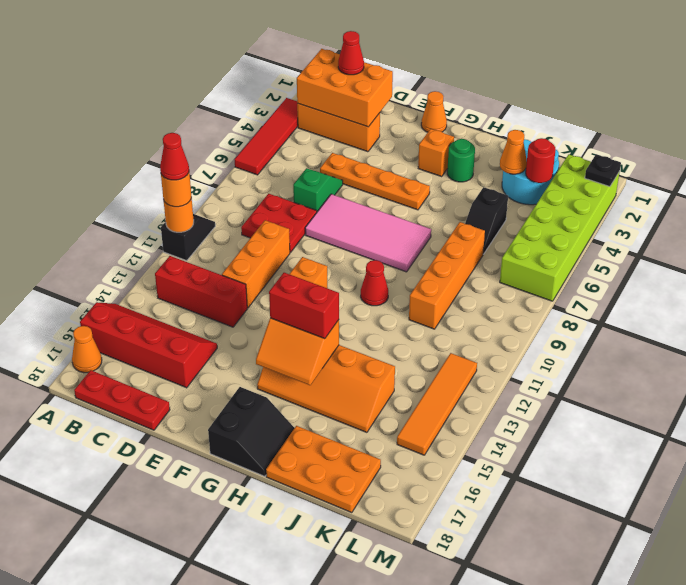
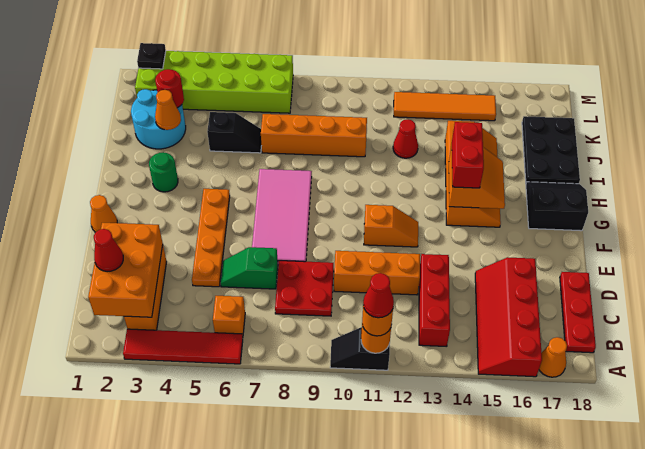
orange brick G3 level 1 -> orange brick B6 level 1
red cone H10 level 1 -> red cone J12 level 1
orange plate I17:K18 level 1 -> black plate I17:K18 level 1

